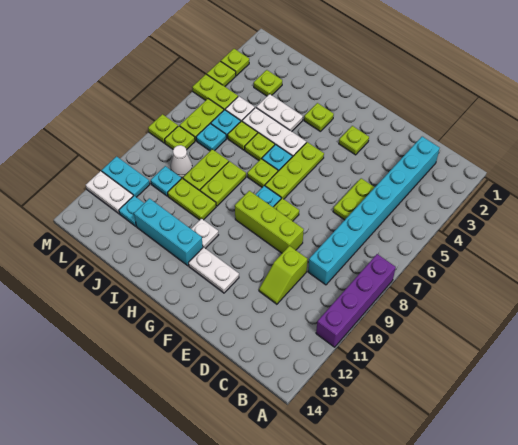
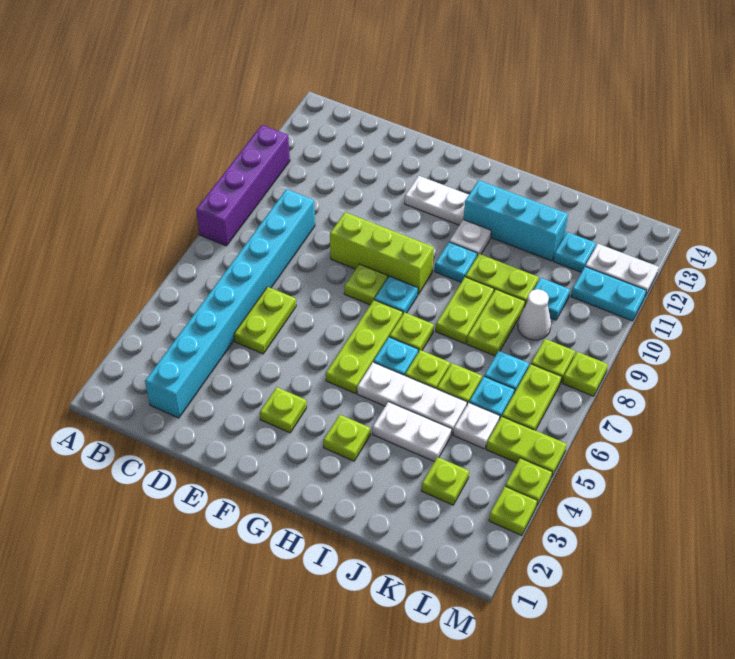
lime slope D10:D11 level 1 top 10 -> none
none -> cyan plate H10 level 1

